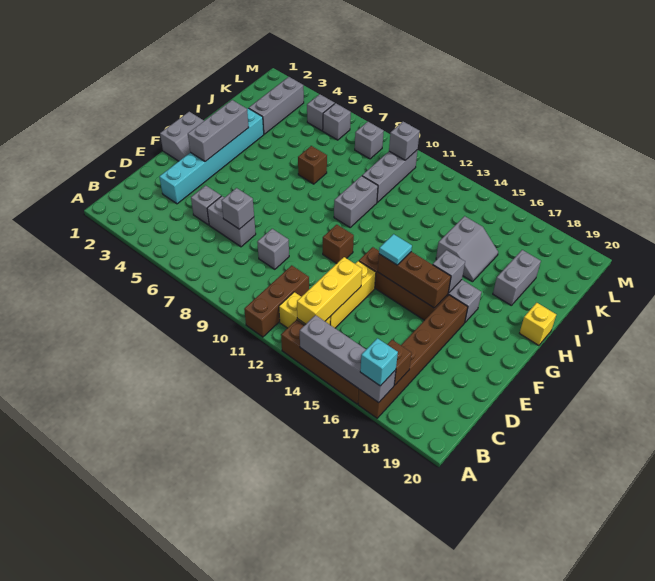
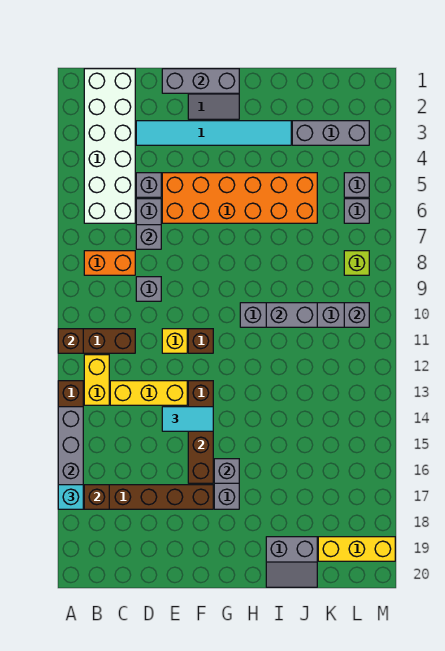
none -> white brick B1:C6 level 1
none -> orange brick B8:C8 level 1
yellow brick B13:D13 level 2 -> yellow brick K19:M19 level 1
cyan brick D3:I3 level 1 -> cyan tile D3:I3 level 1
none -> orange brick E5:J6 level 1
grey brick F3:H3 level 2 -> grey brick E1:G1 level 2
cyan tile F14 level 3 -> cyan tile E14:F14 level 3
yellow brick H20 level 1 -> yellow brick E11 level 1
brown brick I7 level 1 -> brown brick A11 level 2
grey slope I15:J16 level 1 top 15 -> grey slope I19:J20 level 1 top 19
grey brick I18:J18 level 1 -> grey brick I10:J10 level 2
grey brick L8 level 1 -> lime brick L8 level 1

